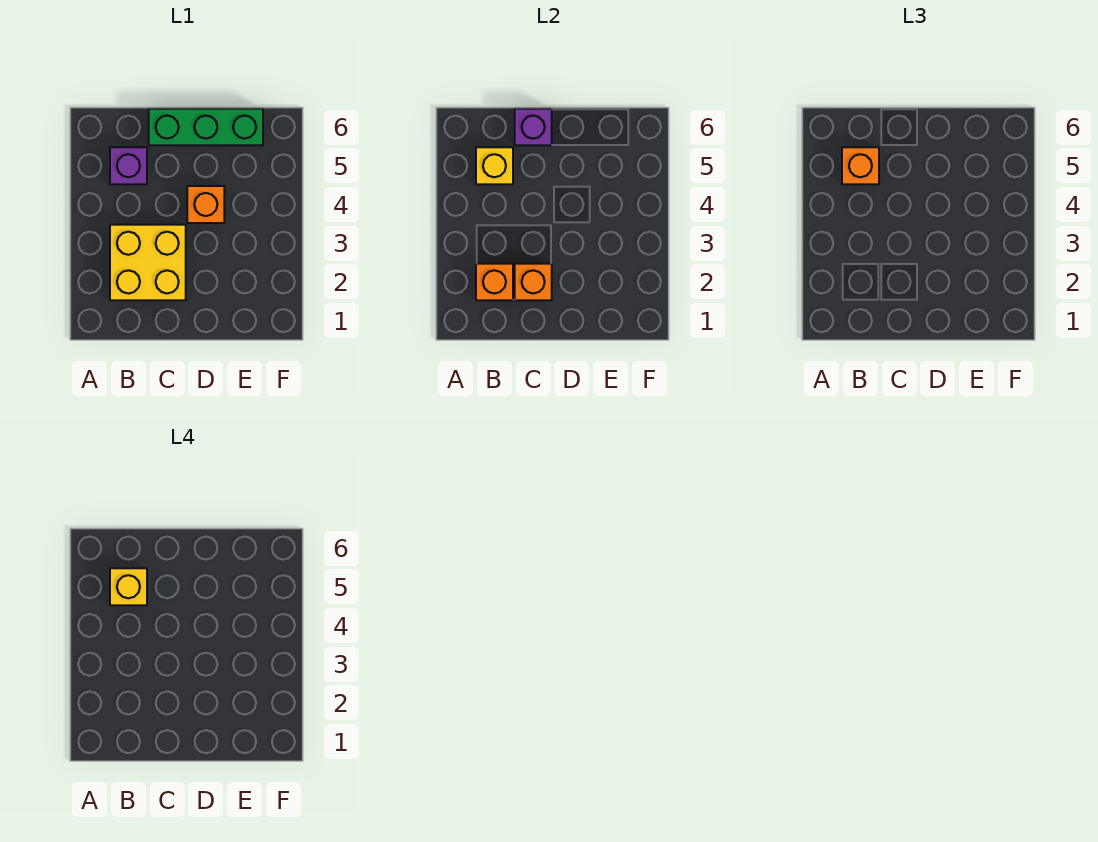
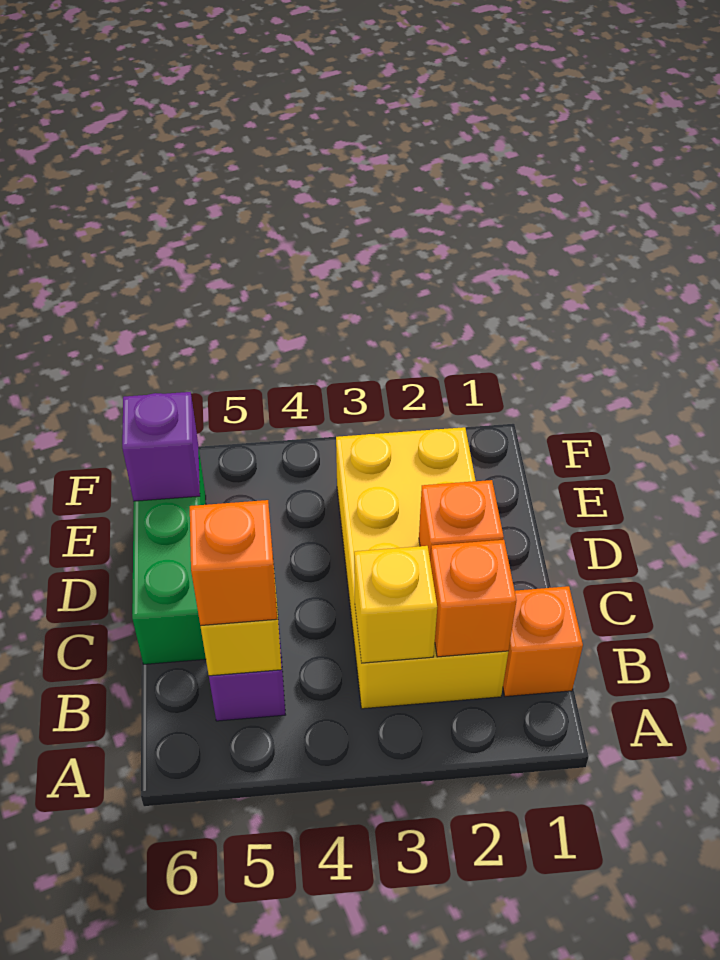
yellow brick B2:C3 level 1 -> yellow brick B2:E3 level 1
yellow brick B5 level 4 -> yellow brick B3 level 2
purple brick C6 level 2 -> purple brick E6 level 2
orange brick D4 level 1 -> orange brick B1 level 1

